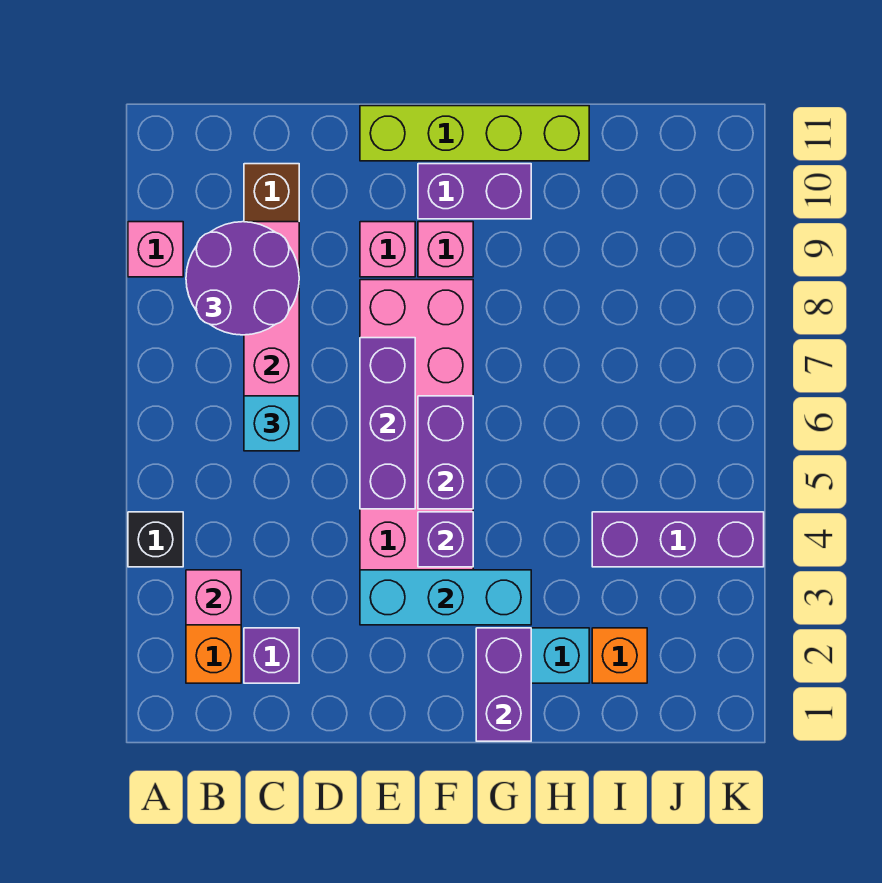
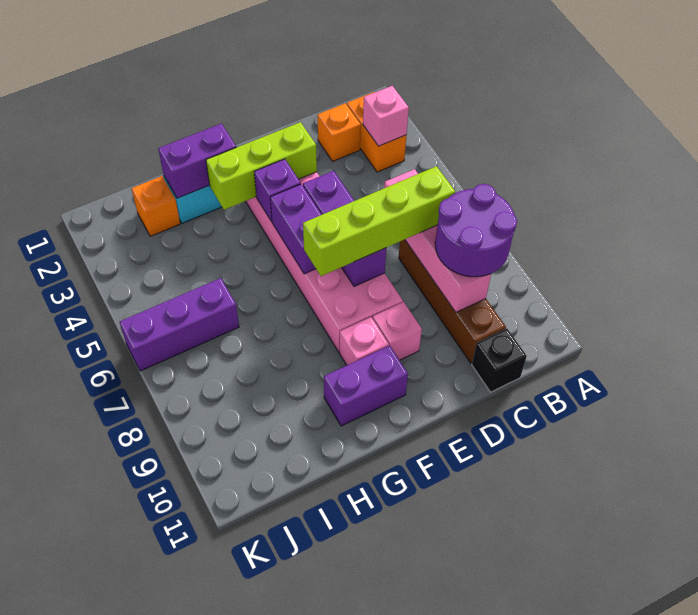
black brick A4 level 1 -> black brick C11 level 1
pink brick A9 level 1 -> none
purple brick C2 level 1 -> orange brick C2 level 1
cyan brick C6 level 3 -> none
cyan brick E3:G3 level 2 -> lime brick E3:G3 level 2
lime brick E11:H11 level 1 -> lime brick C7:F7 level 3
purple brick G1:G2 level 2 -> purple brick G2:H2 level 2
purple brick I4:K4 level 1 -> purple brick I6:K6 level 1

